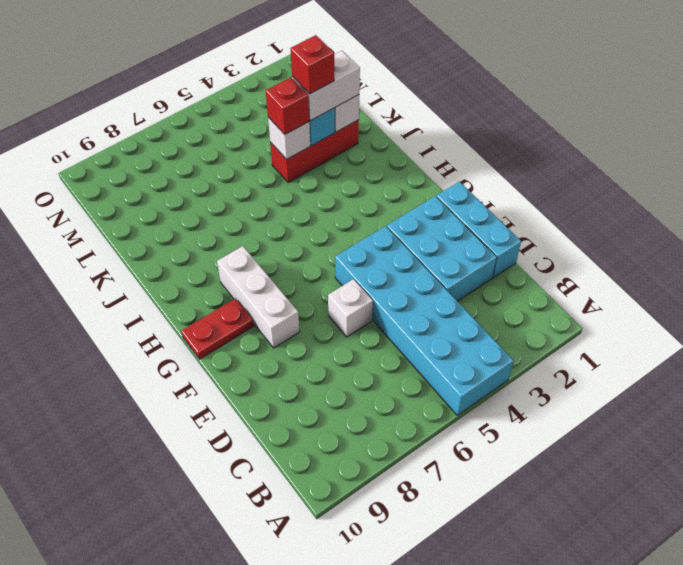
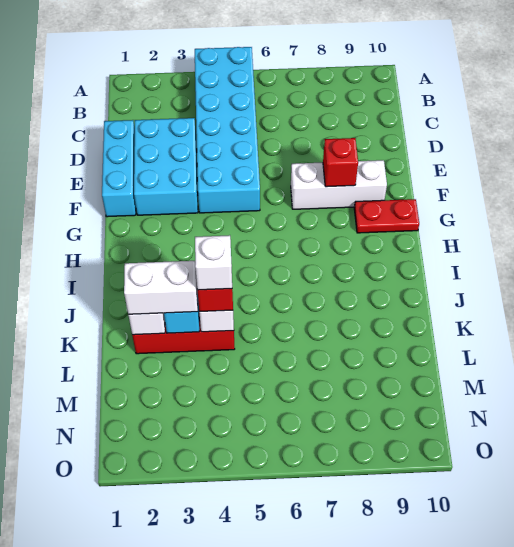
white brick E6 level 1 -> white brick K4 level 4
white brick F8:H8 level 1 -> white brick F7:F9 level 1
red brick K3 level 4 -> red brick F8 level 2

